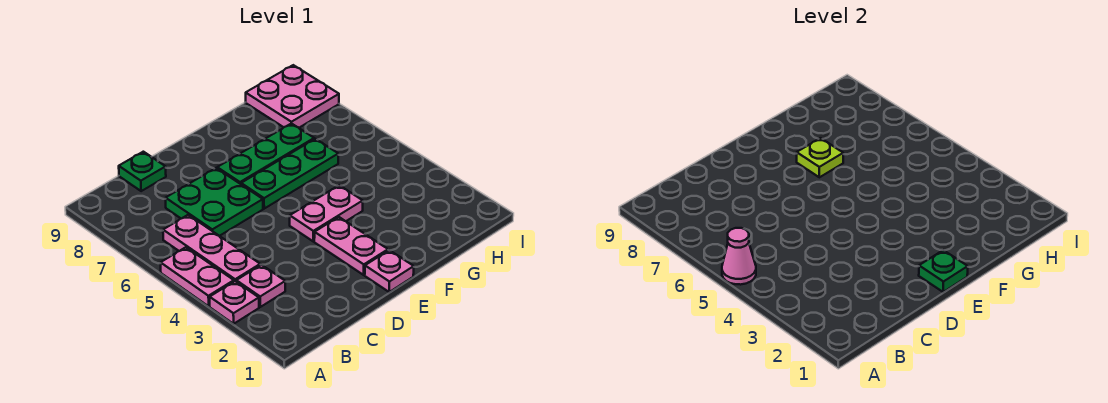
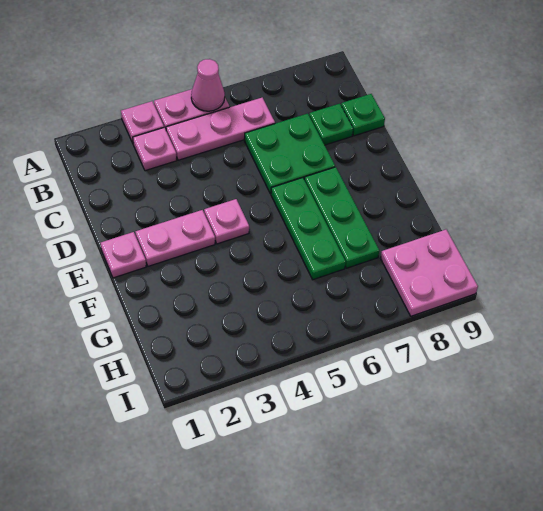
green plate E1 level 2 -> green plate C8 level 1
pink plate E4:F4 level 1 -> pink plate E4 level 1
lime plate F7 level 2 -> none

